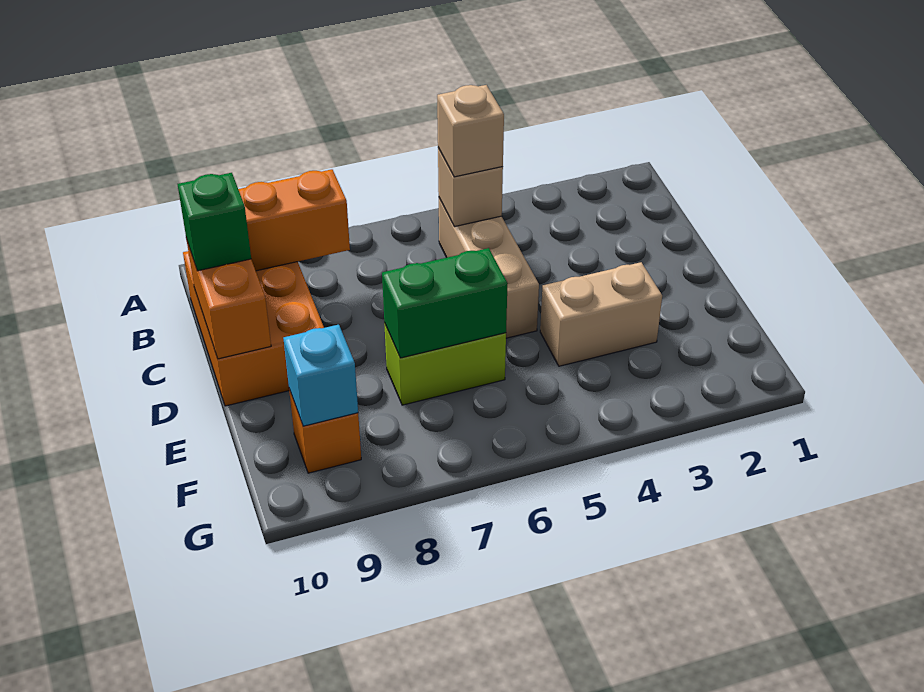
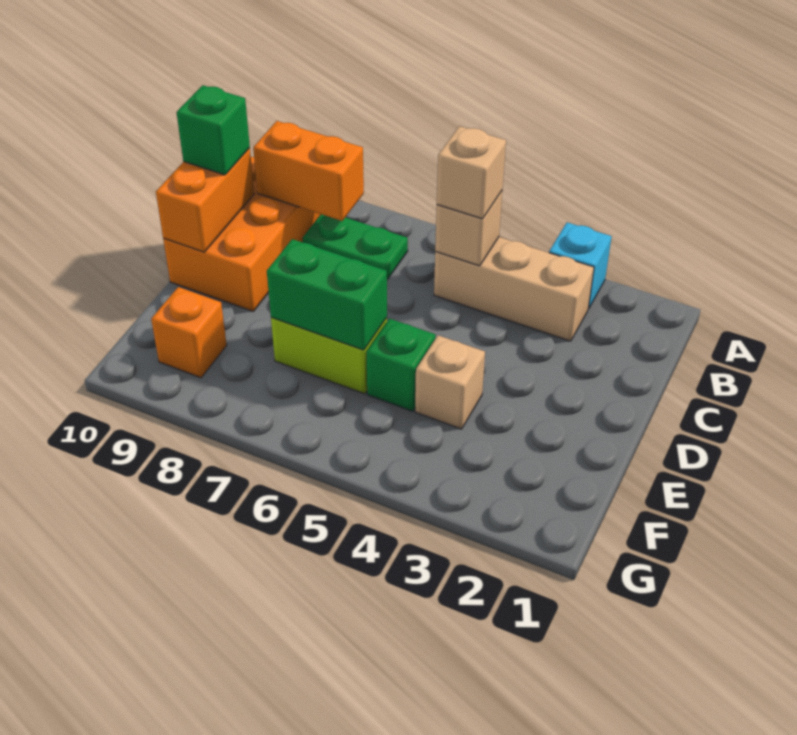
tan brick B5:D5 level 1 -> tan brick B3:B5 level 1
none -> green plate B7:B8 level 1
tan brick E3:E4 level 1 -> tan brick E4 level 1
none -> green brick E5 level 1
cyan brick F9 level 2 -> cyan brick A3 level 1

